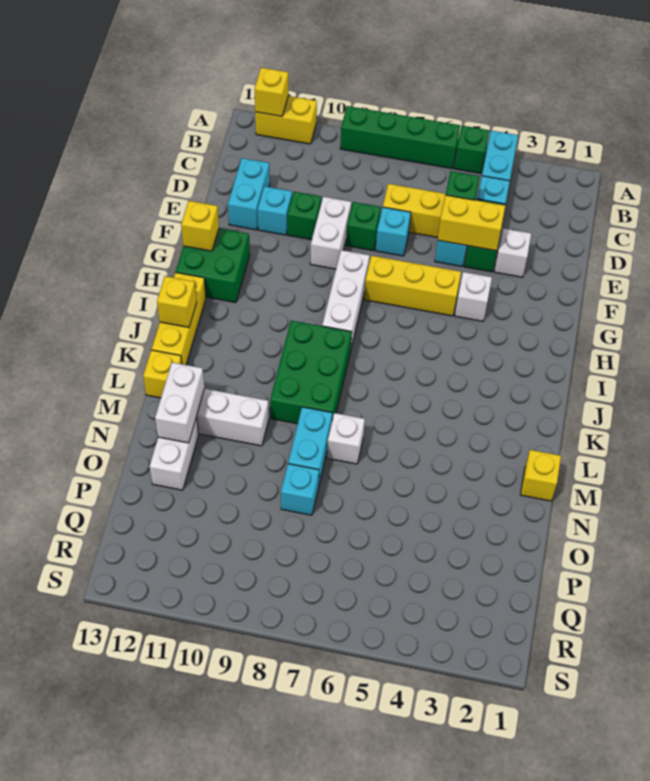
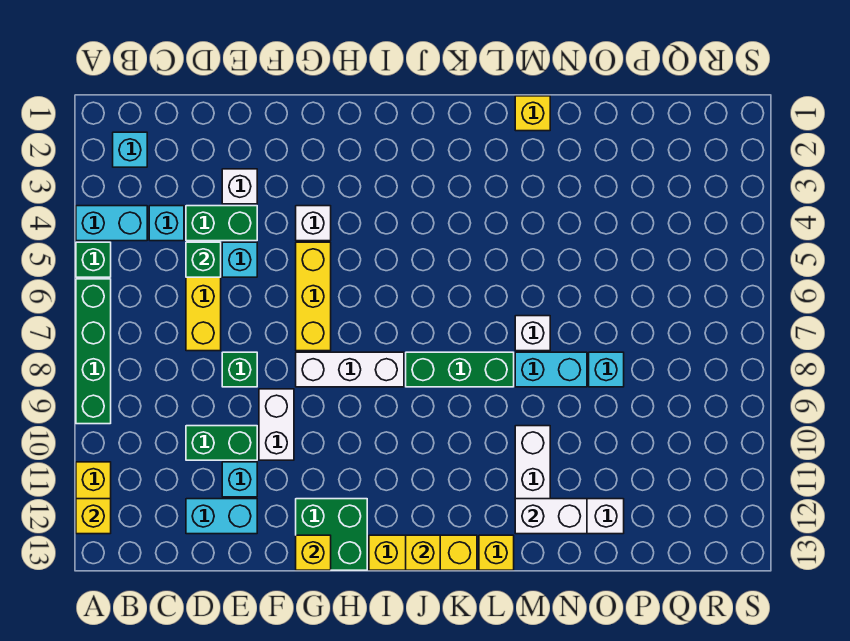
yellow brick E4:E5 level 2 -> none
cyan brick E7 level 1 -> cyan brick B2 level 1
white brick E9:F9 level 1 -> white brick F9:F10 level 1
green brick E10 level 1 -> green brick D10:E10 level 1
green brick J8:L9 level 1 -> green brick J8:L8 level 1

